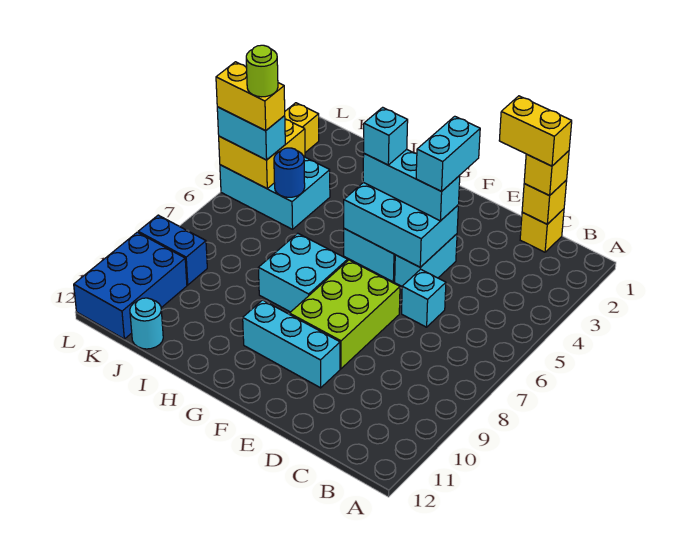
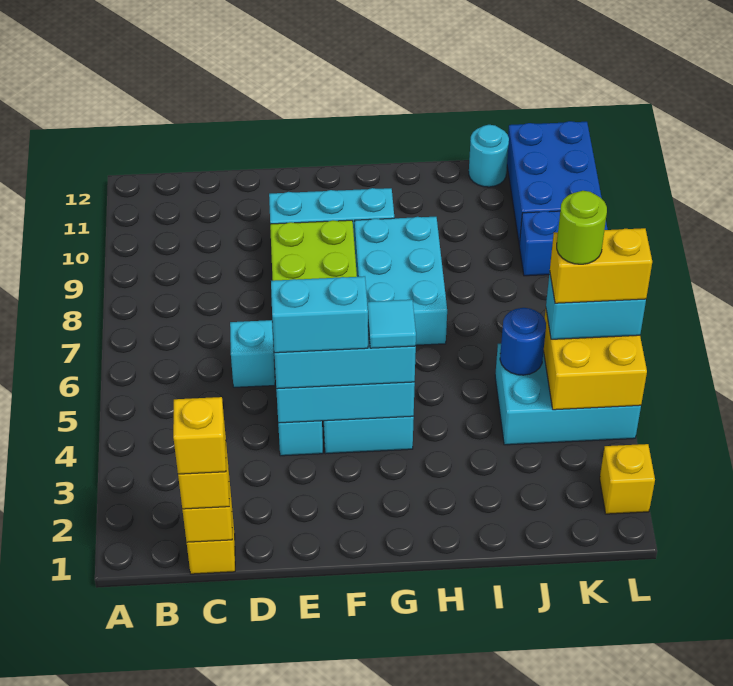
yellow brick C1:D1 level 4 -> yellow brick C1 level 4
cyan brick E3:E4 level 4 -> cyan brick E4:F4 level 4
cyan brick G4 level 4 -> cyan tile G4 level 4
cyan brick G7:H8 level 1 -> cyan brick G7:H9 level 1

